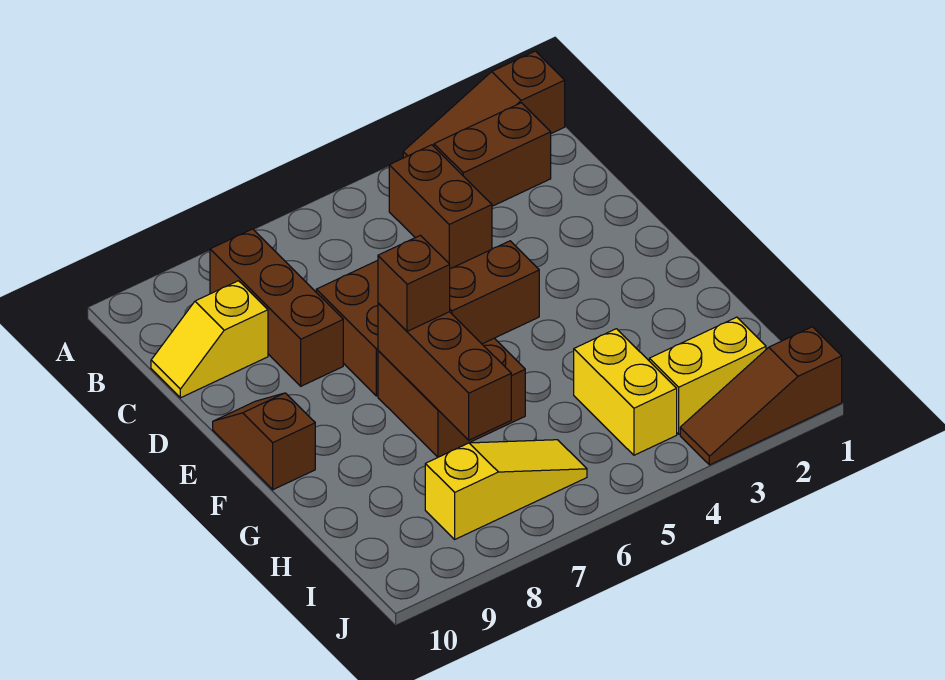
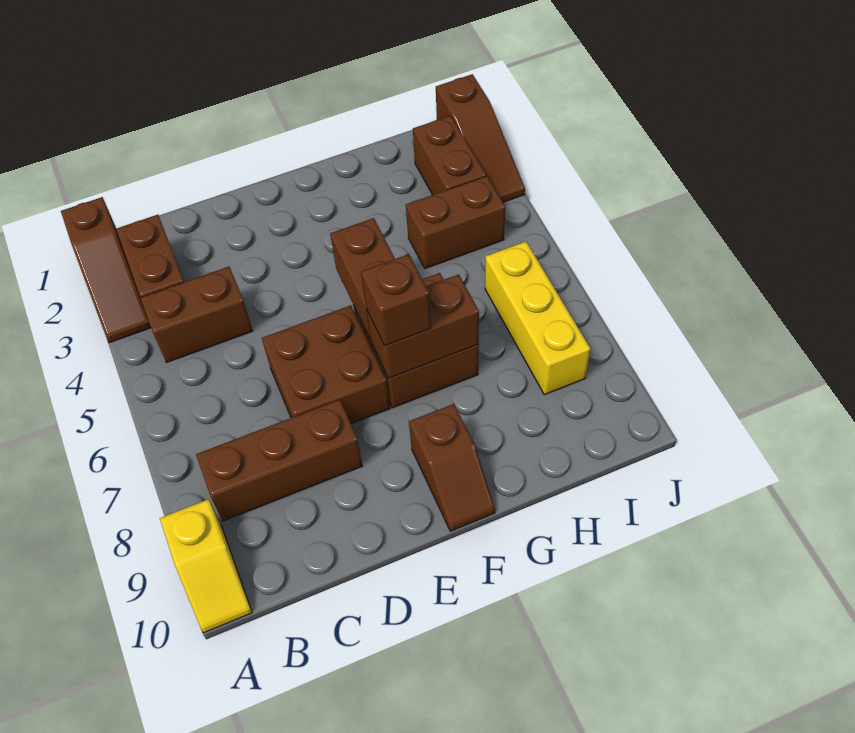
yellow slope C9:C10 level 1 top 9 -> yellow slope A9:A10 level 1 top 9
brown slope E10:F10 level 1 top F -> brown slope F9:F10 level 1 top 9
brown brick F7:H7 level 2 -> brown brick F7:G7 level 2
yellow brick H4:I4 level 1 -> brown brick H4:I4 level 1
yellow brick I2:I3 level 1 -> brown brick I2:I3 level 1
yellow slope I6:I8 level 1 top 8 -> yellow brick I6:I8 level 1

